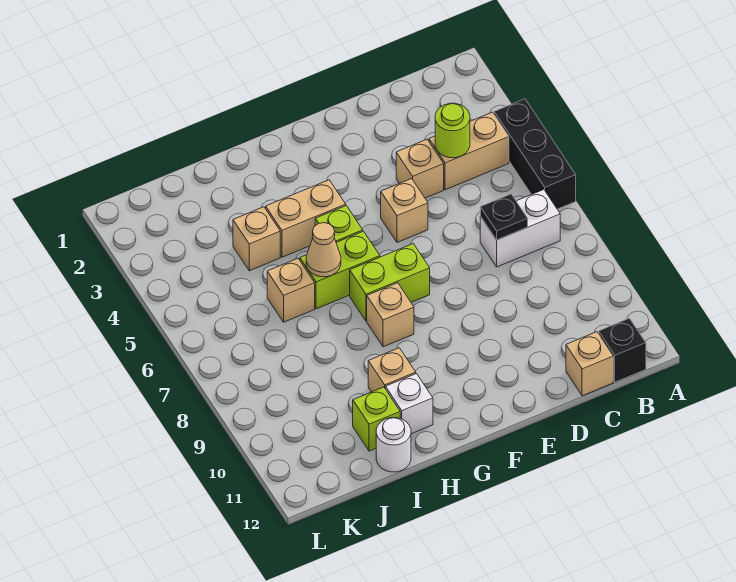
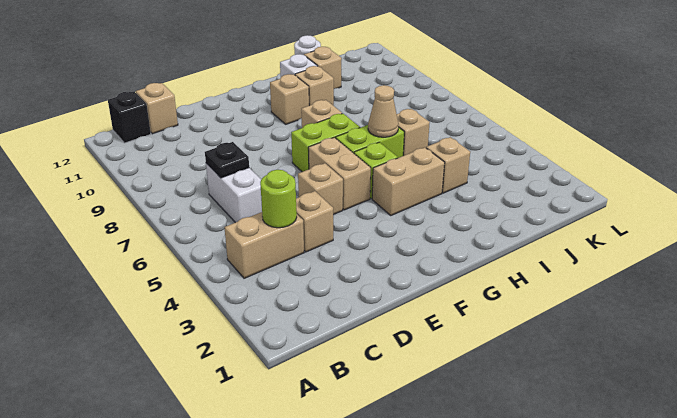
black brick A4:A6 level 1 -> none
white brick B7:C7 level 1 -> white brick C6:C7 level 1
none -> tan brick F5:F6 level 1
none -> tan brick G10 level 1
lime brick I11 level 1 -> tan brick I11 level 1

